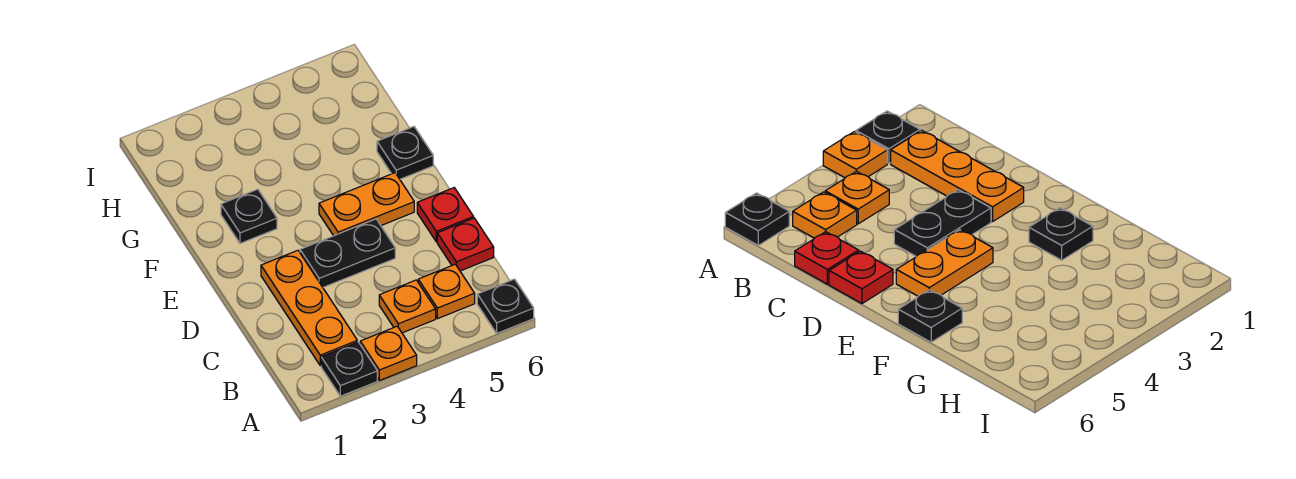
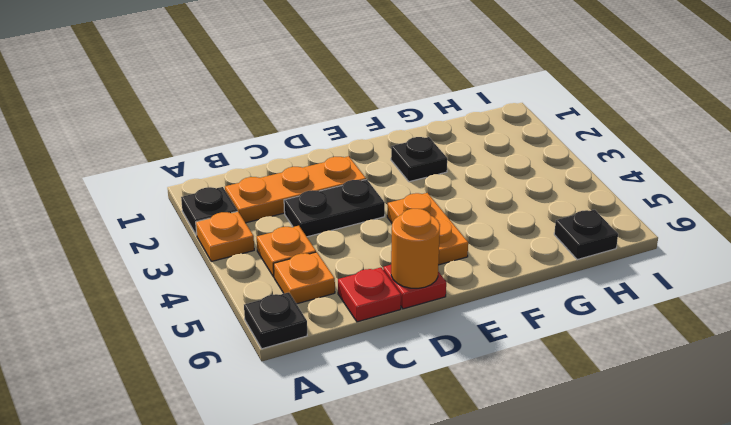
black plate D3:D4 level 1 -> black plate C3:D3 level 1
none -> orange round brick D6 level 2
black plate F6 level 1 -> black plate H6 level 1

